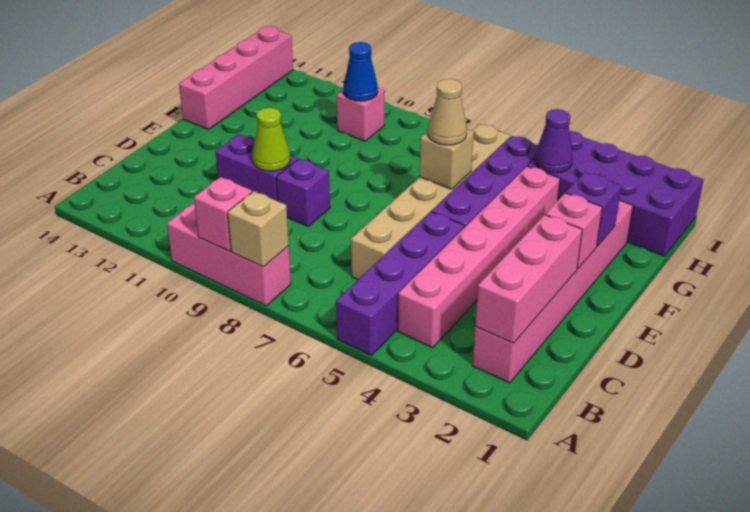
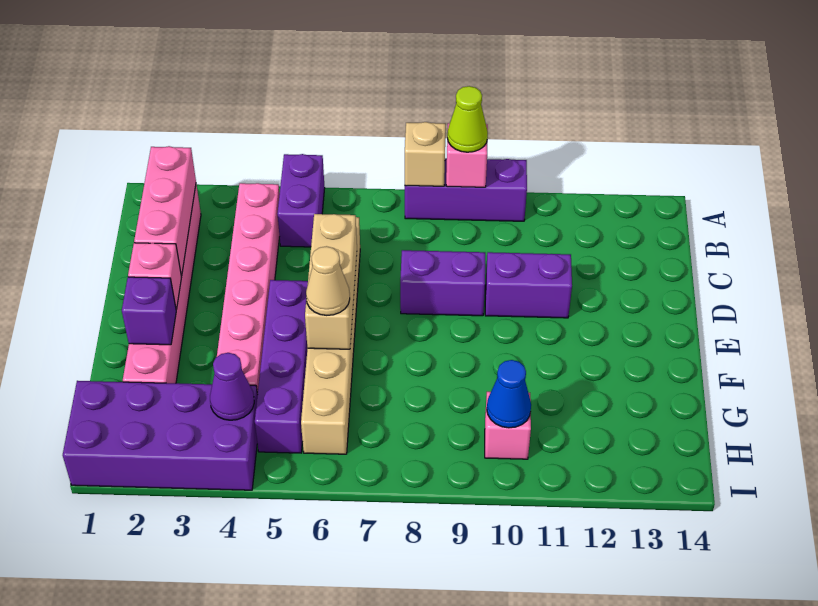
purple brick A5:D5 level 1 -> purple brick A5:B5 level 1
pink brick A8:A10 level 1 -> purple brick A8:A10 level 1
purple brick D9 level 1 -> purple brick D8:D9 level 1
lime cone D10 level 2 -> lime cone A9 level 3
tan brick F6 level 2 -> tan brick D6:F6 level 2
pink brick F14:I14 level 1 -> none

